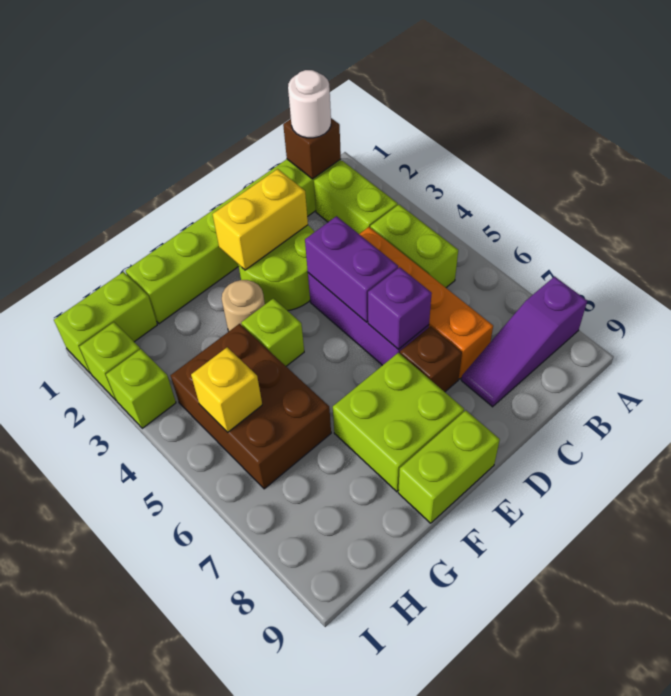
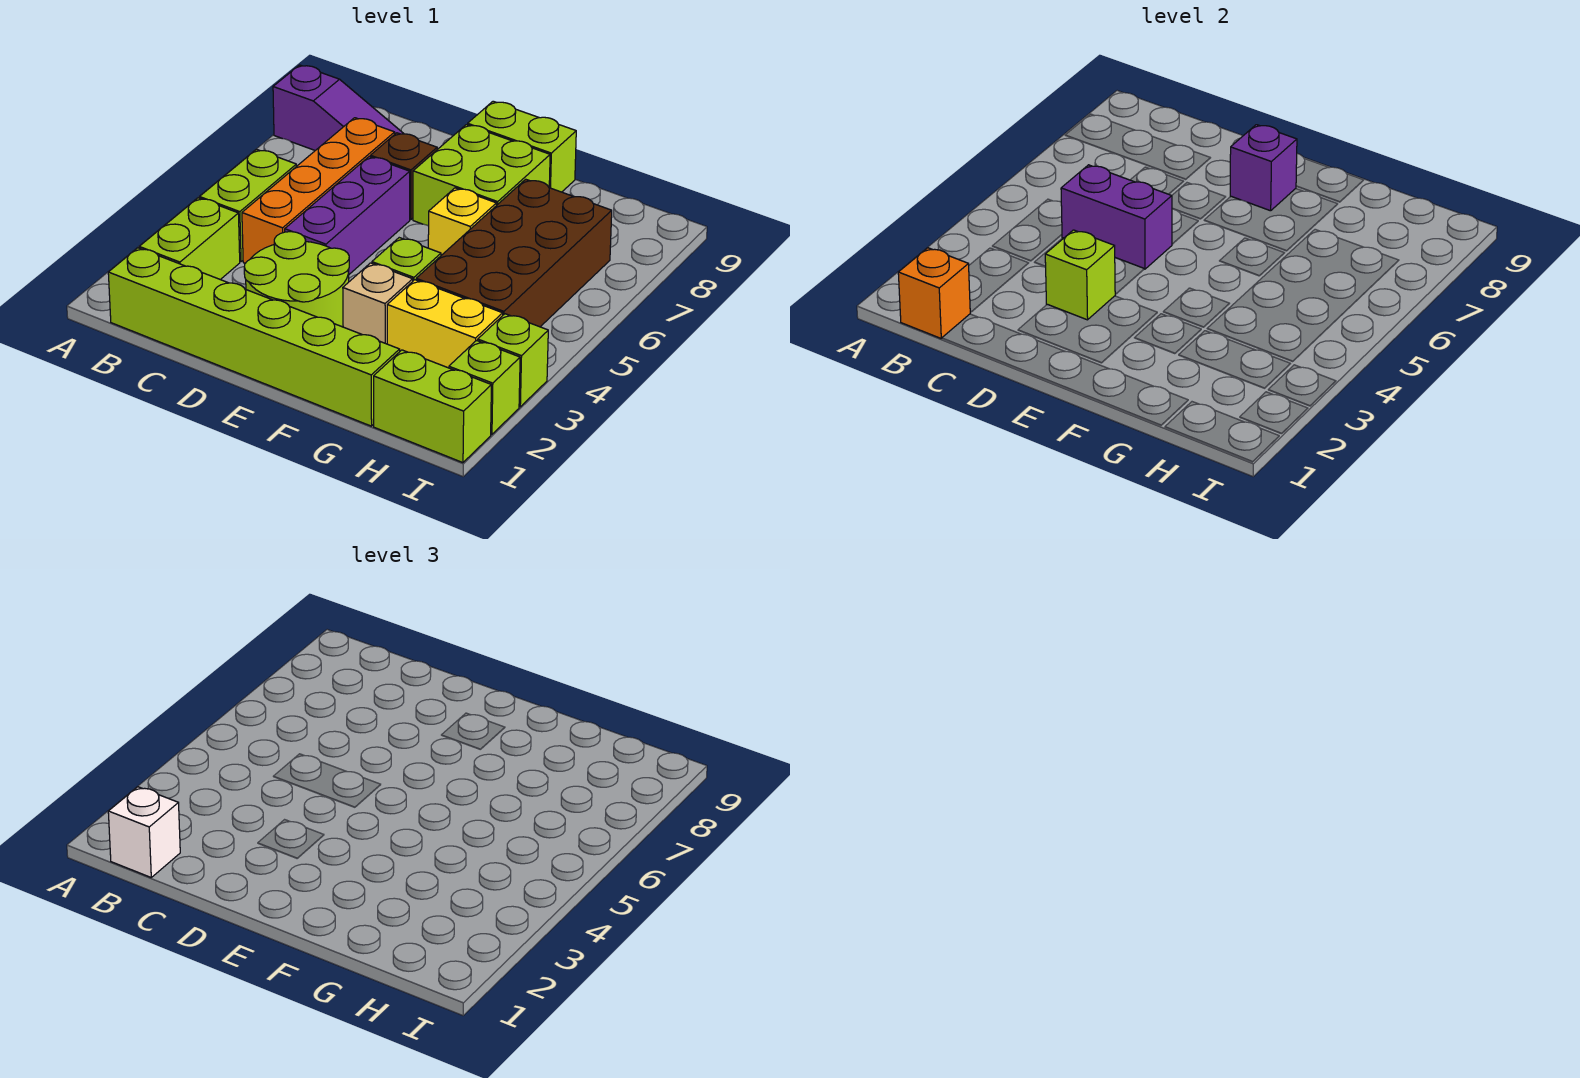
brown brick B1 level 2 -> orange brick B1 level 2
white round brick B1 level 3 -> white brick B1 level 3
yellow brick D2:E2 level 2 -> yellow brick G3:H3 level 1
none -> lime brick D3 level 2
purple brick D4:D5 level 2 -> purple brick C5:D5 level 2
purple brick D6 level 2 -> purple brick E8 level 2
tan round brick F3 level 1 -> tan brick F3 level 1
brown brick G4:H6 level 1 -> brown brick G4:H7 level 1
yellow brick H5 level 2 -> yellow brick F6 level 1

